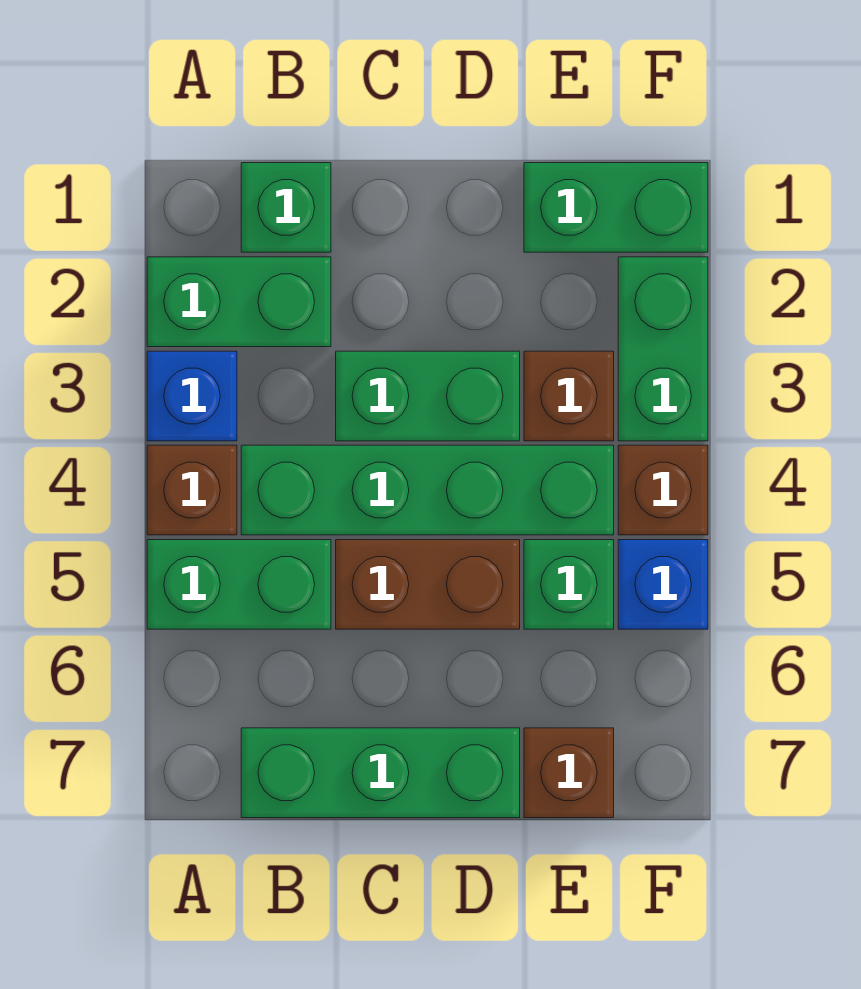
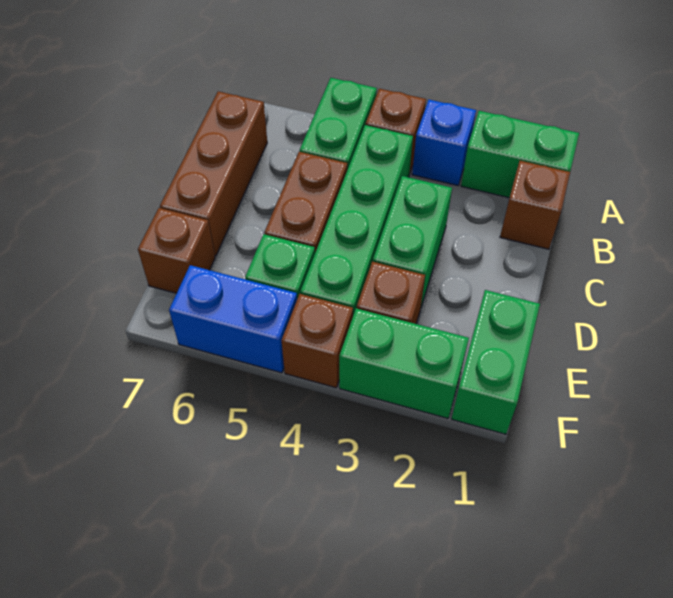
green brick A2:B2 level 1 -> green brick A1:A2 level 1
green brick B1 level 1 -> brown brick B1 level 1
green brick B7:D7 level 1 -> brown brick B7:D7 level 1
blue brick F5 level 1 -> blue brick F5:F6 level 1

